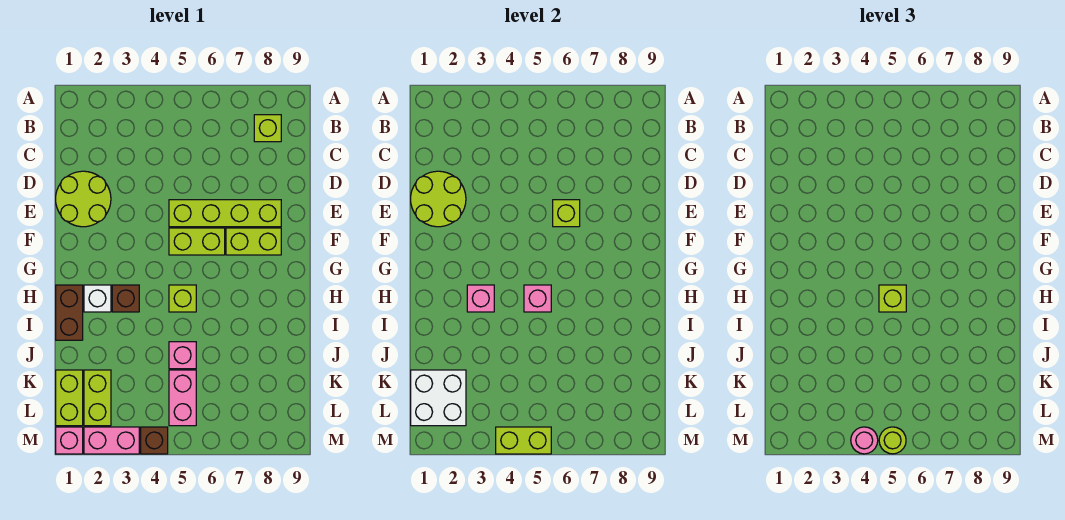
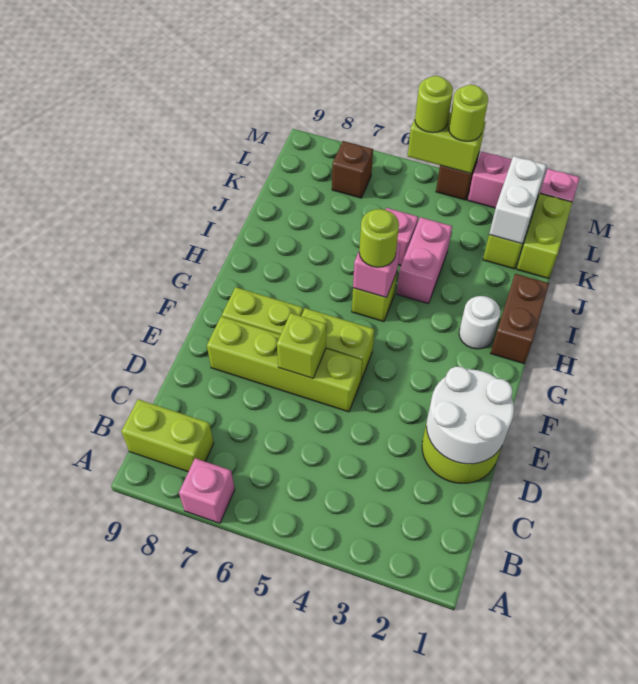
lime brick B8 level 1 -> lime brick B8:B9 level 1
lime round brick D1:E2 level 2 -> white round brick D1:E2 level 2
white brick H2 level 1 -> white round brick H2 level 1
brown brick H3 level 1 -> brown brick L7 level 1
pink brick H3 level 2 -> pink brick A7 level 1
lime brick H5 level 3 -> lime round brick H5 level 3
white brick K1:L2 level 2 -> white brick K2:L2 level 2
pink brick K5:L5 level 1 -> pink brick I4:J4 level 1
pink round brick M4 level 3 -> lime round brick M4 level 3

